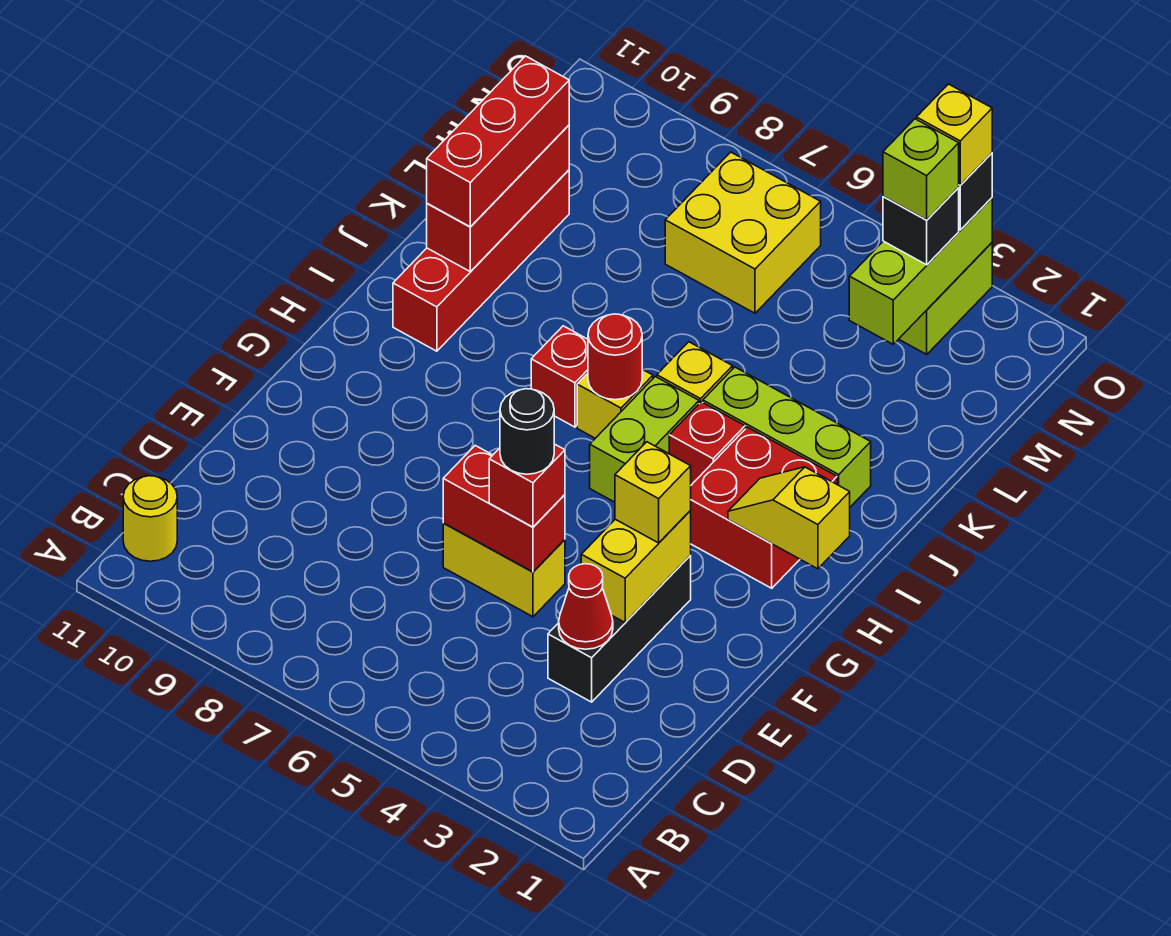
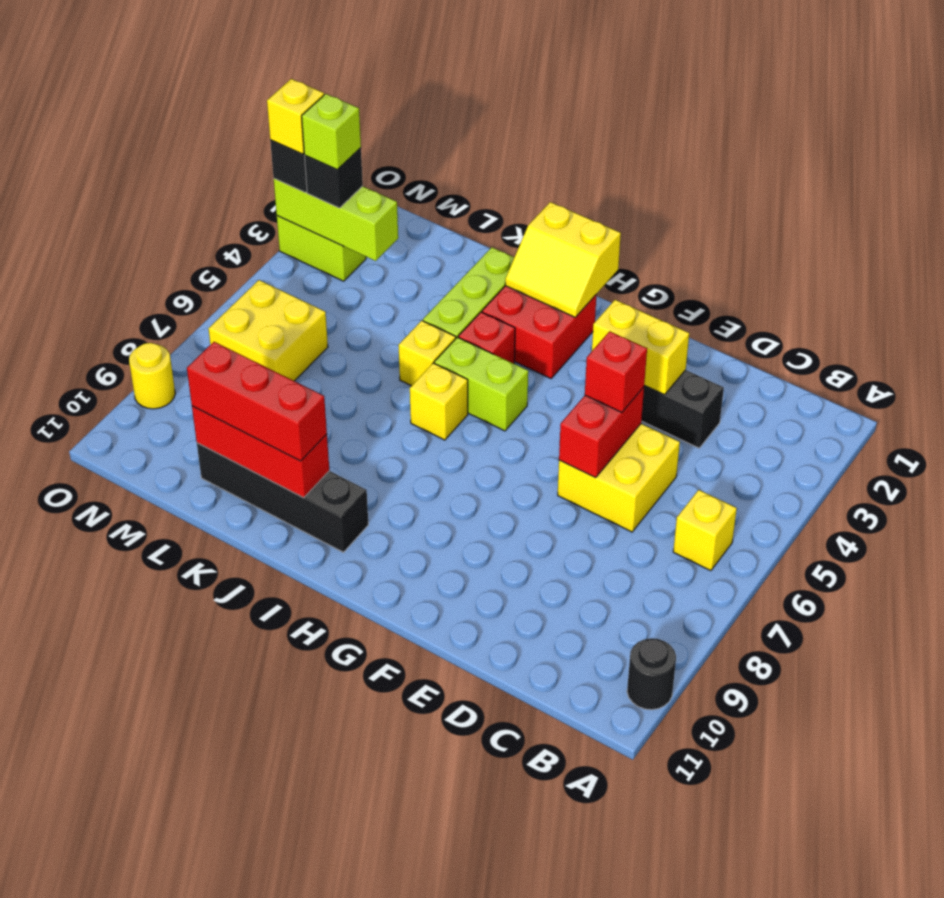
yellow round brick B11 level 1 -> yellow round brick O9 level 1
red cone D3 level 2 -> none
yellow brick E5:E6 level 1 -> yellow brick D5:E6 level 1
black round brick E5 level 4 -> black round brick A10 level 1
yellow brick F3 level 3 -> yellow brick B6 level 1
yellow slope H1:H2 level 2 top 1 -> yellow slope H1:I2 level 2 top 1
red round brick I6 level 2 -> none
red brick I7 level 1 -> none
red brick I10:L10 level 1 -> black brick I10:L10 level 1

